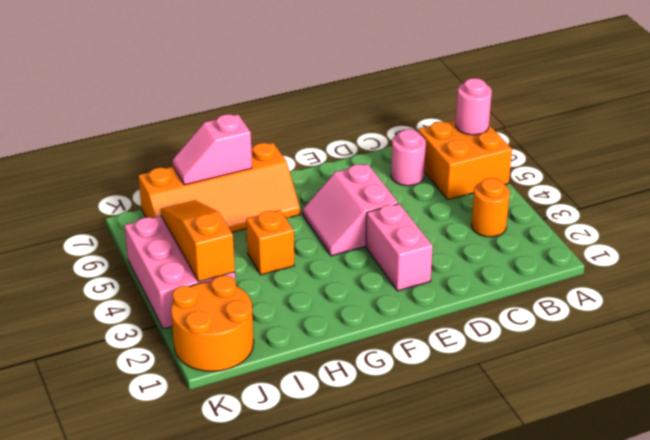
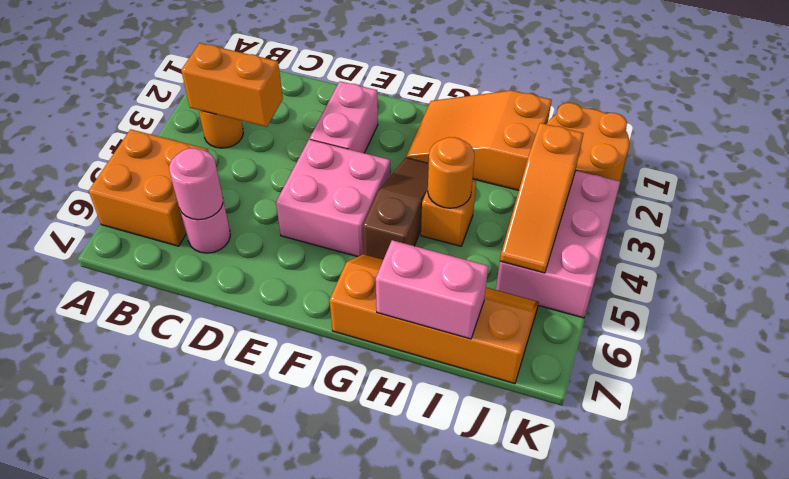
pink round brick A6 level 2 -> pink round brick C6 level 2
none -> orange brick B3:C3 level 2
pink slope E4:F5 level 1 top E -> pink brick E4:F5 level 1
none -> orange slope G1:I2 level 1 top I
none -> brown slope G3:G5 level 1 top 5
none -> orange round brick H4 level 2
pink slope H7:I7 level 2 top H -> pink brick H7:I7 level 2

